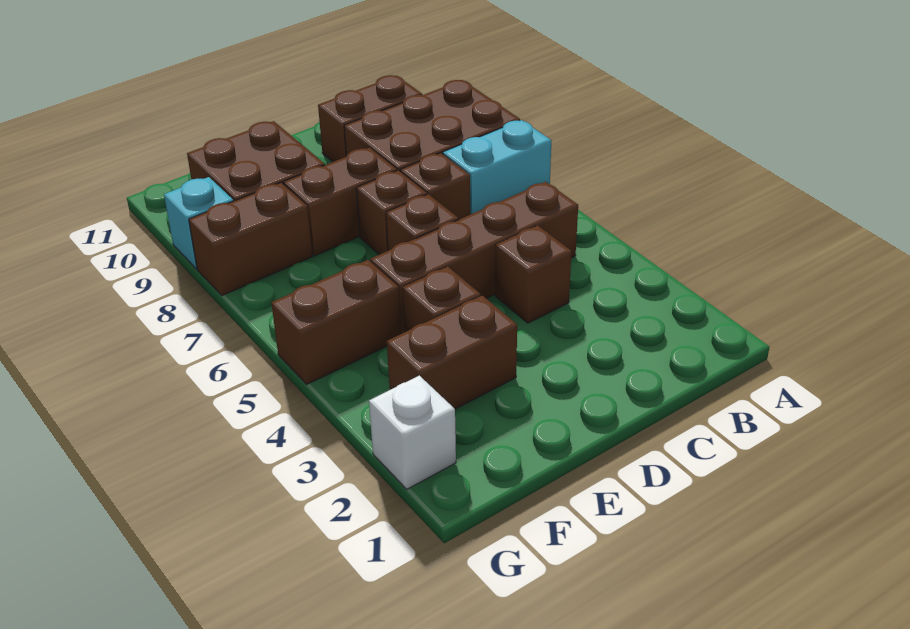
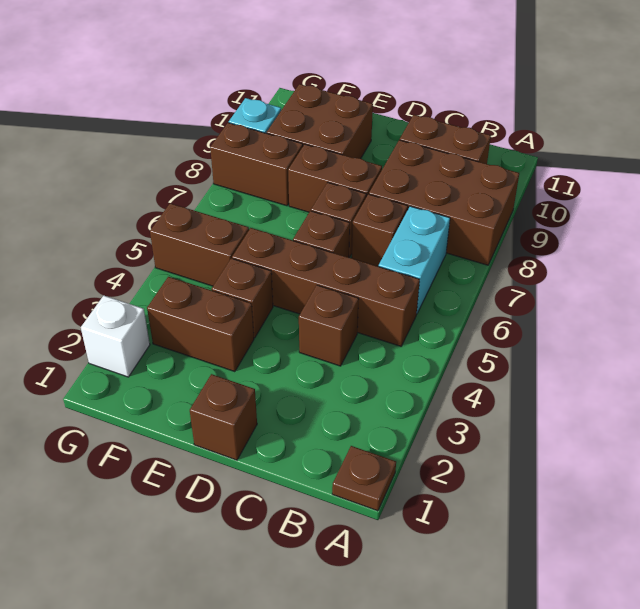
none -> brown plate A1 level 1
cyan brick A7:B7 level 1 -> cyan brick B6:B7 level 1
none -> brown brick D1 level 1

